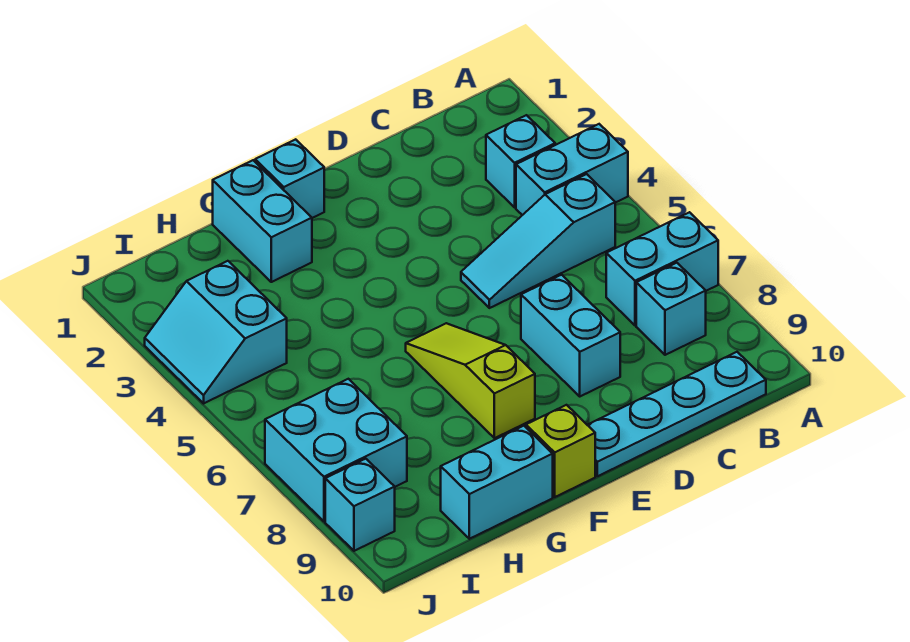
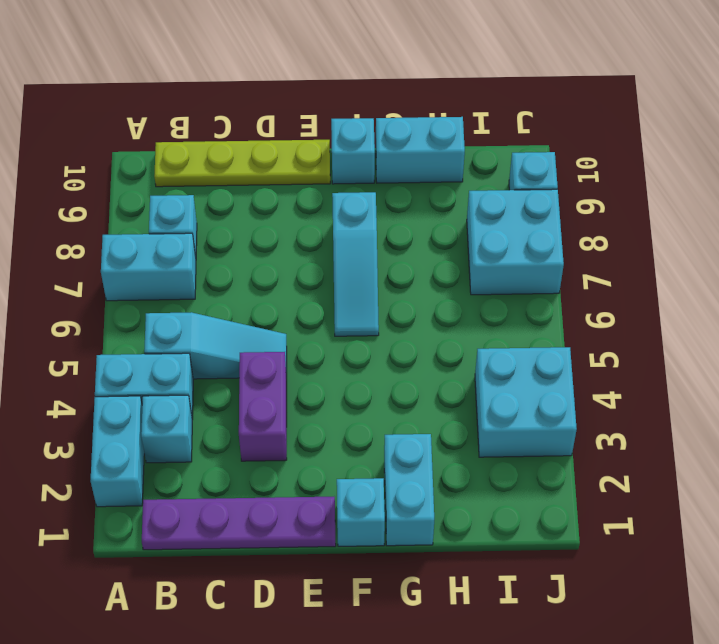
none -> purple plate B1:E1 level 1
cyan plate B10:E10 level 1 -> lime plate B10:E10 level 1
none -> purple brick D3:D4 level 1
cyan brick D7:D8 level 1 -> cyan brick A2:A3 level 1
lime slope F6:F8 level 1 top 8 -> cyan slope F6:F8 level 1 top 8
lime brick F10 level 1 -> cyan brick F10 level 1
cyan slope I3:J4 level 1 top I -> cyan brick I3:J4 level 1

